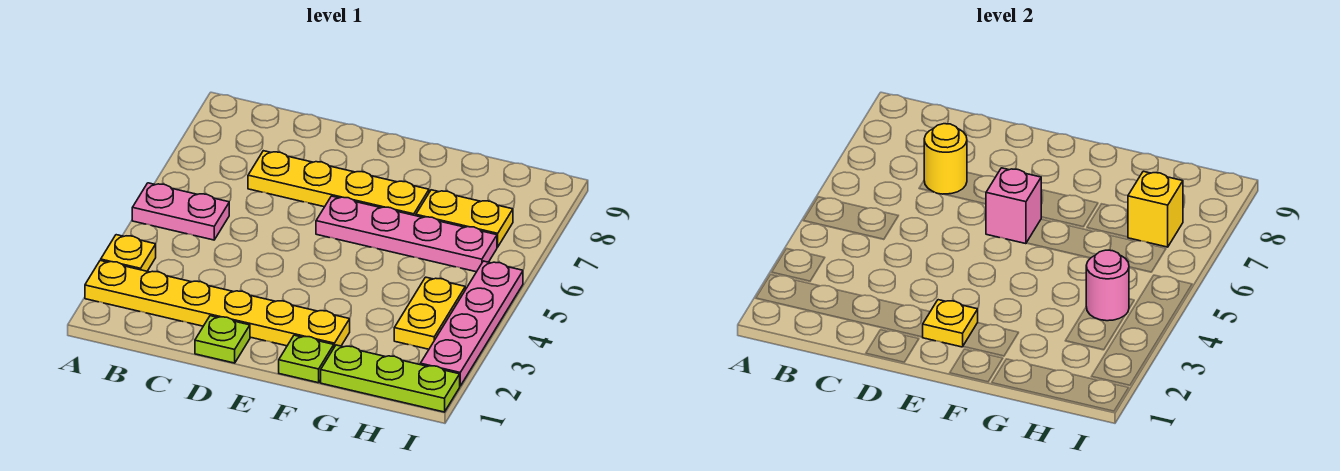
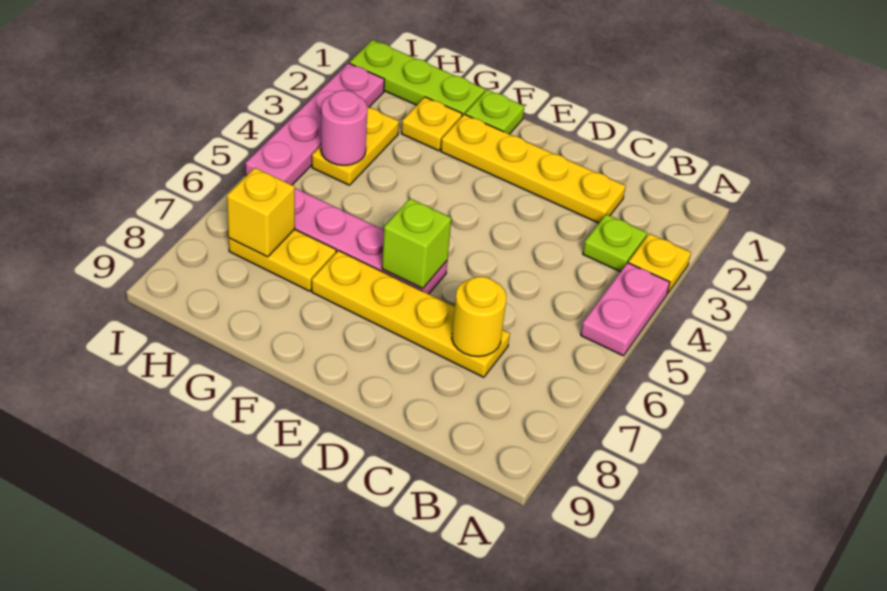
yellow plate A2:F2 level 1 -> yellow plate C2:F2 level 1
pink plate A5:B5 level 1 -> pink plate A4:A5 level 1
lime plate D1 level 1 -> lime plate B3 level 1
yellow plate E2 level 2 -> yellow plate G2 level 1
pink brick E6 level 2 -> lime brick E6 level 2

